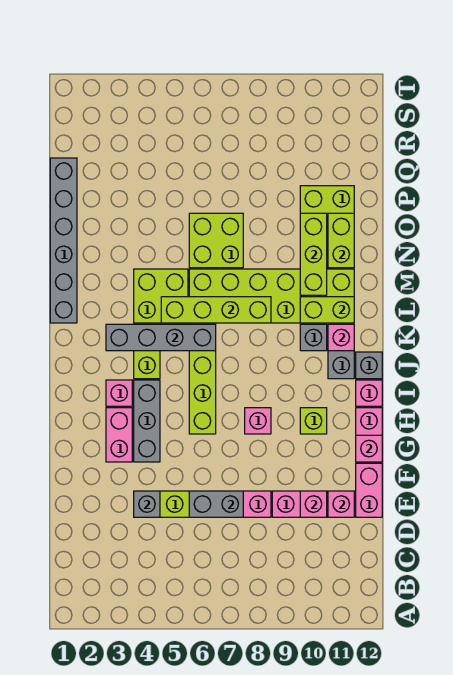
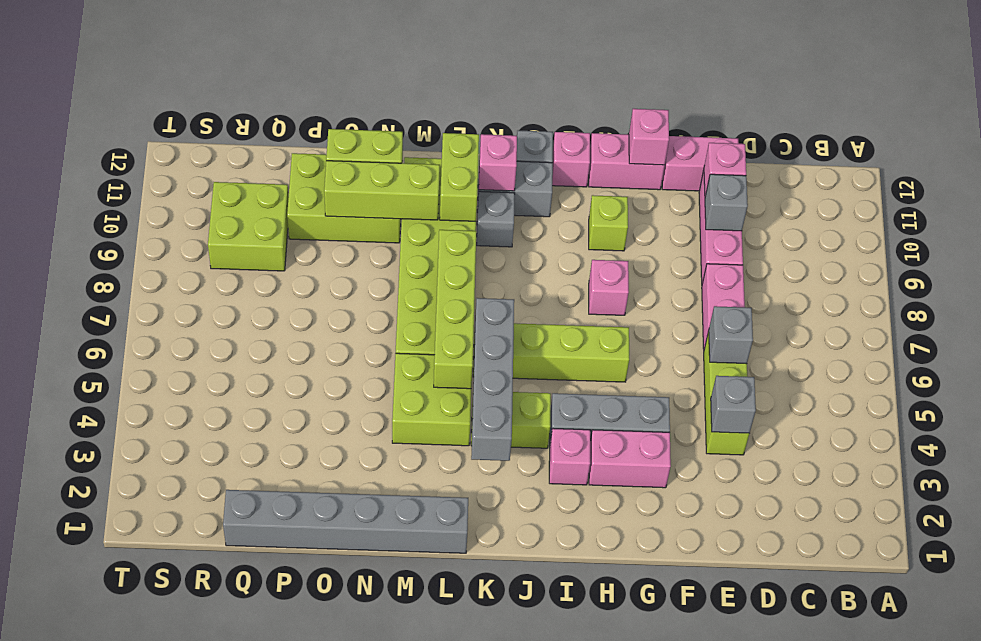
grey brick E6:E7 level 2 -> grey brick E6 level 2
pink brick E10 level 2 -> grey brick E10 level 2
lime brick N6:O7 level 1 -> lime brick Q9:R10 level 1

